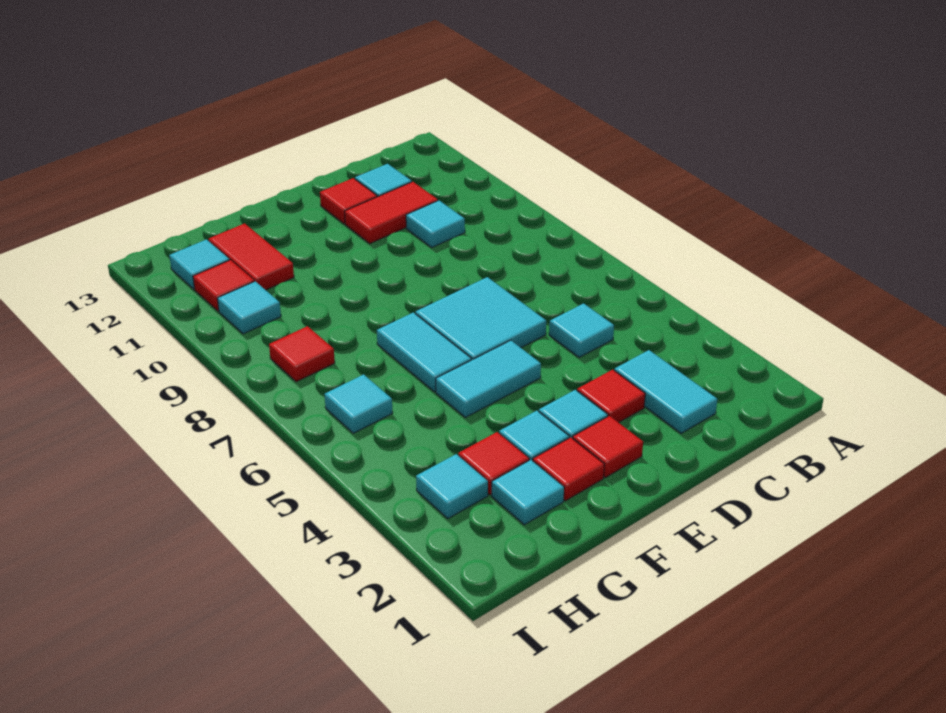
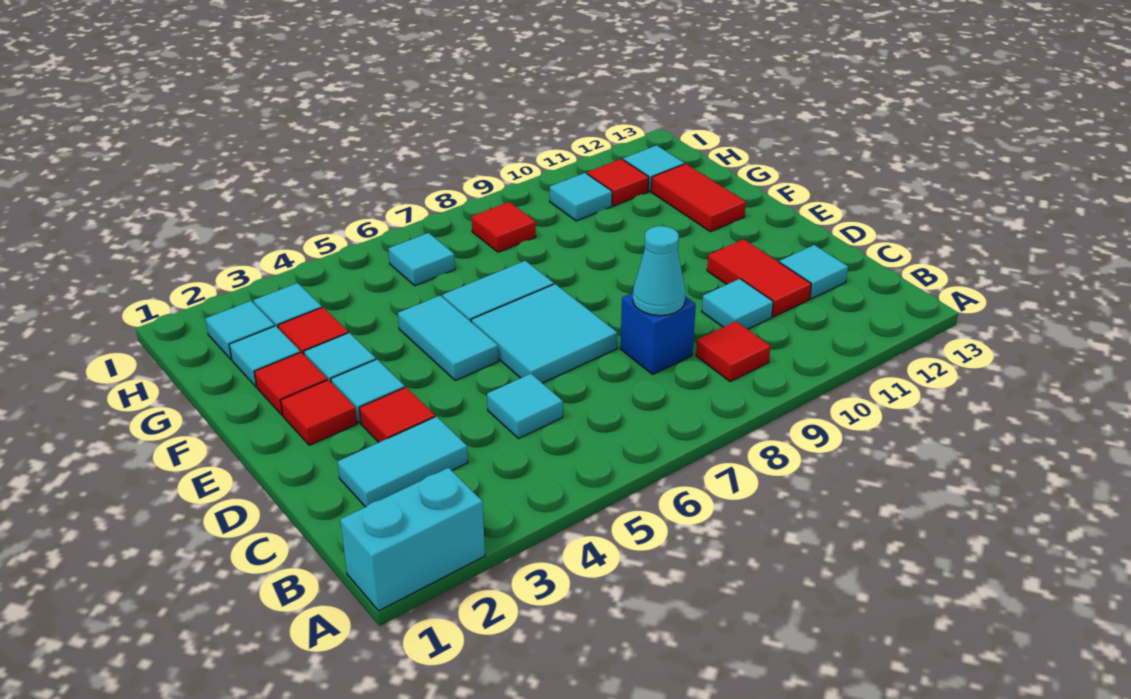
none -> cyan brick A1:A2 level 1
none -> blue brick C8 level 1
none -> cyan cone C8 level 2
red tile D12 level 1 -> red tile B9 level 1
red tile G11:G12 level 1 -> red tile F12:G12 level 1
none -> cyan tile H2 level 1

